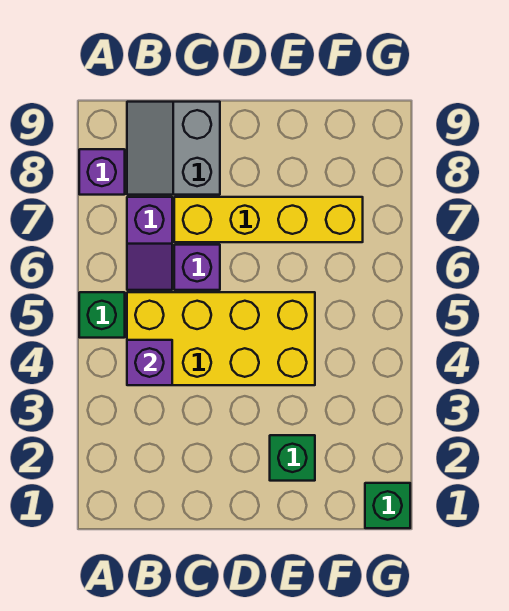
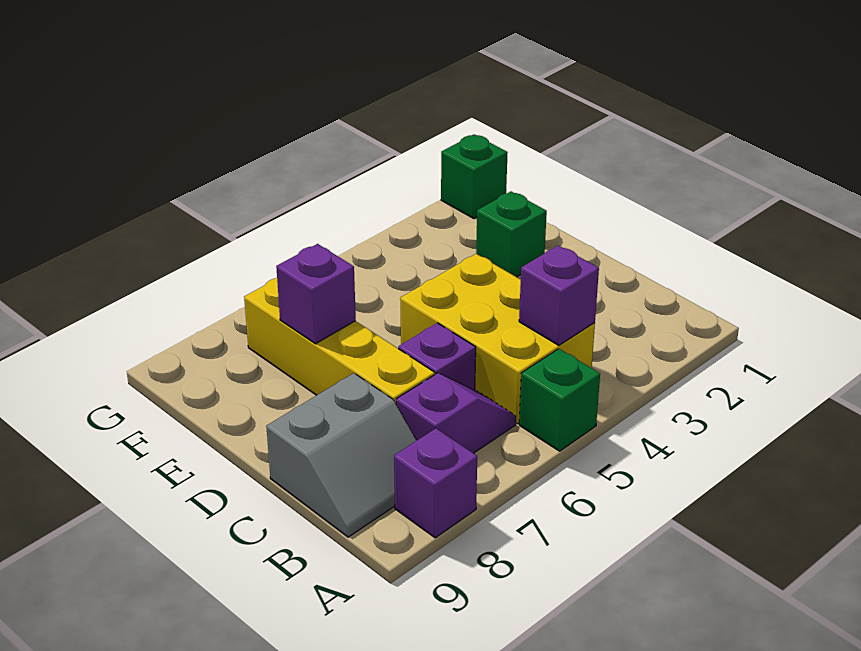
yellow brick B4:E5 level 1 -> yellow brick B4:D5 level 1
none -> purple brick E7 level 2

